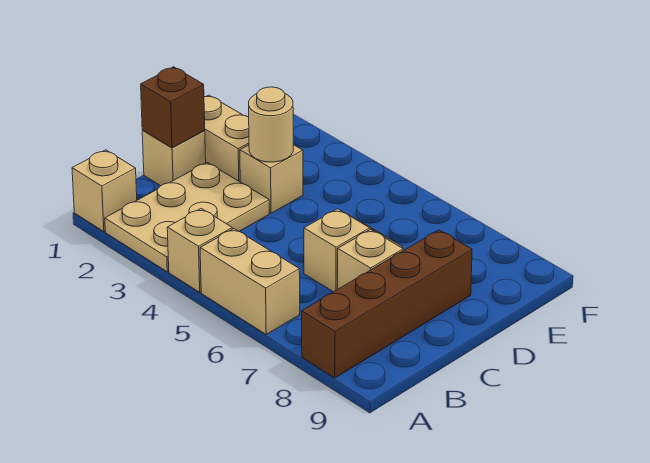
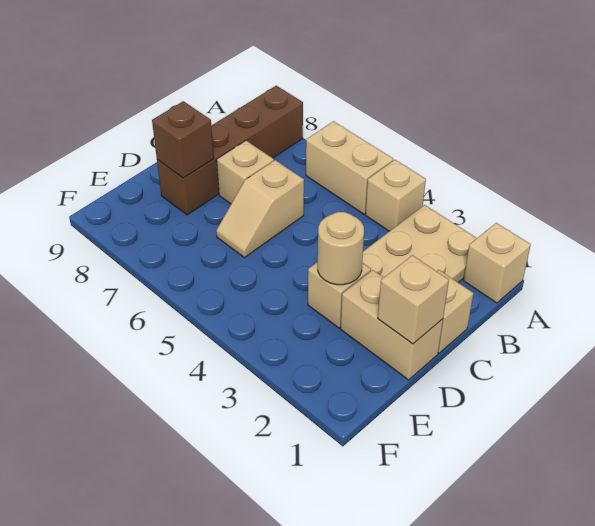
brown brick C1 level 2 -> brown brick D8 level 2
none -> tan brick D1 level 2

